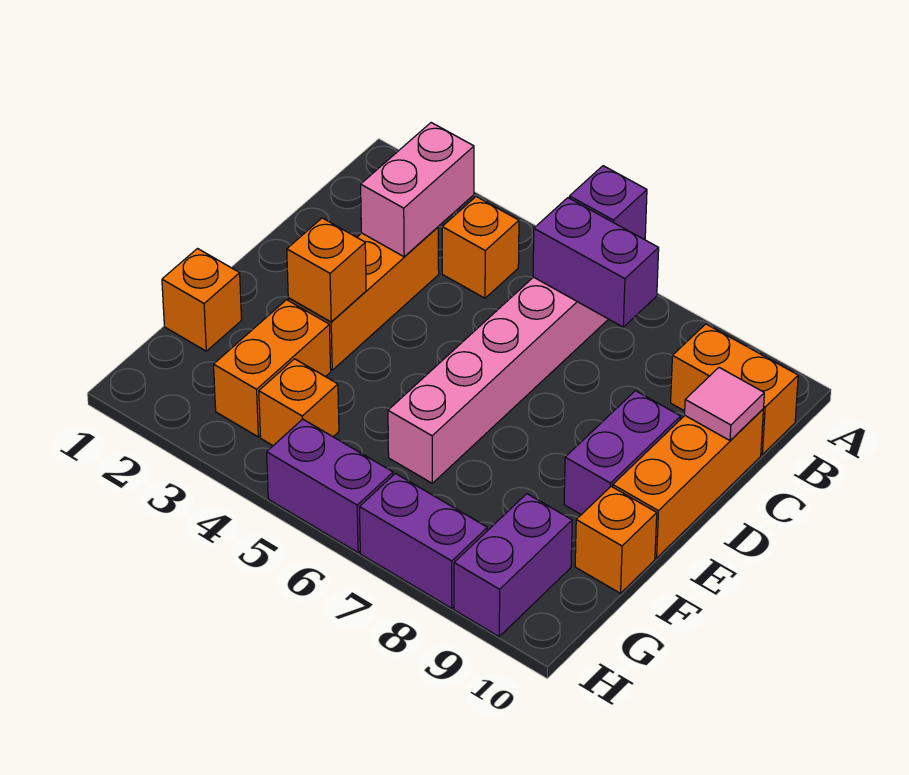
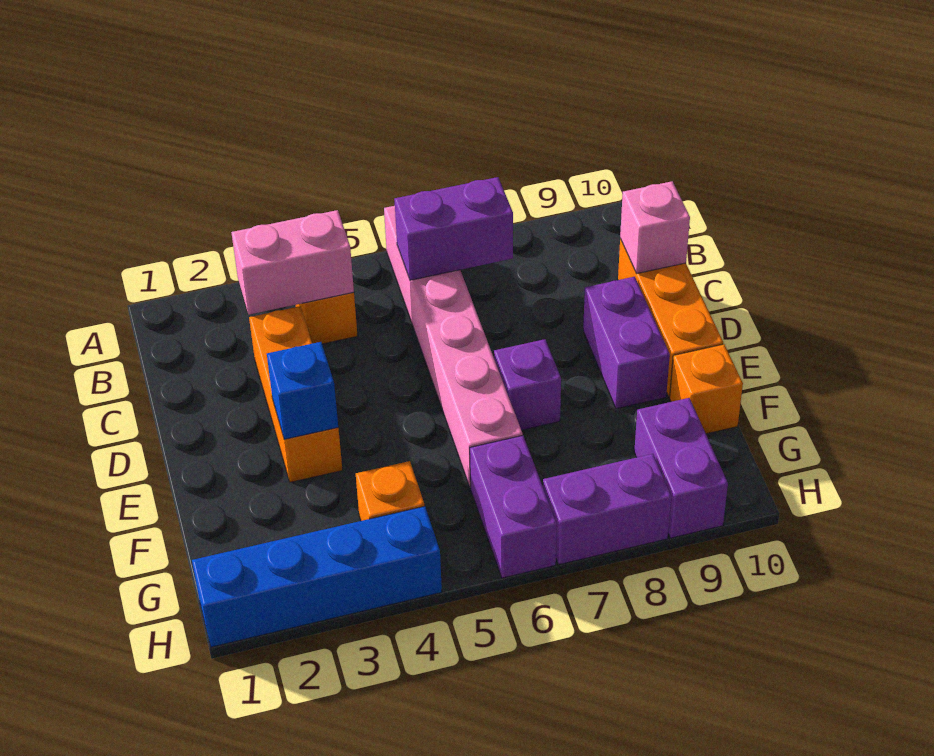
purple brick A6 level 2 -> purple brick E7 level 1
pink brick B3:C3 level 2 -> pink brick B3:B4 level 2
orange brick B9:B10 level 1 -> none
pink tile C10 level 2 -> pink brick C10 level 2
orange brick E3 level 2 -> blue brick E3 level 2
orange brick F1 level 1 -> none
orange brick F3:G3 level 1 -> none
none -> blue brick H1:H4 level 1
purple brick H5:H6 level 1 -> purple brick G6:H6 level 1

